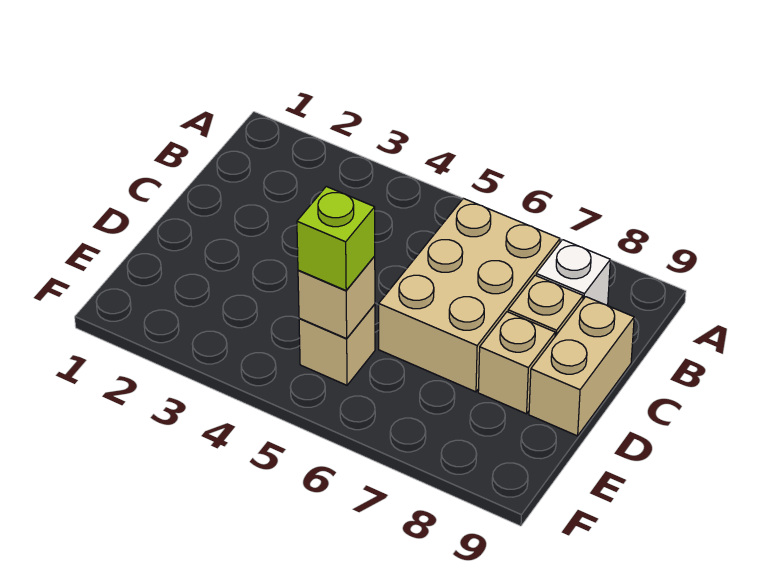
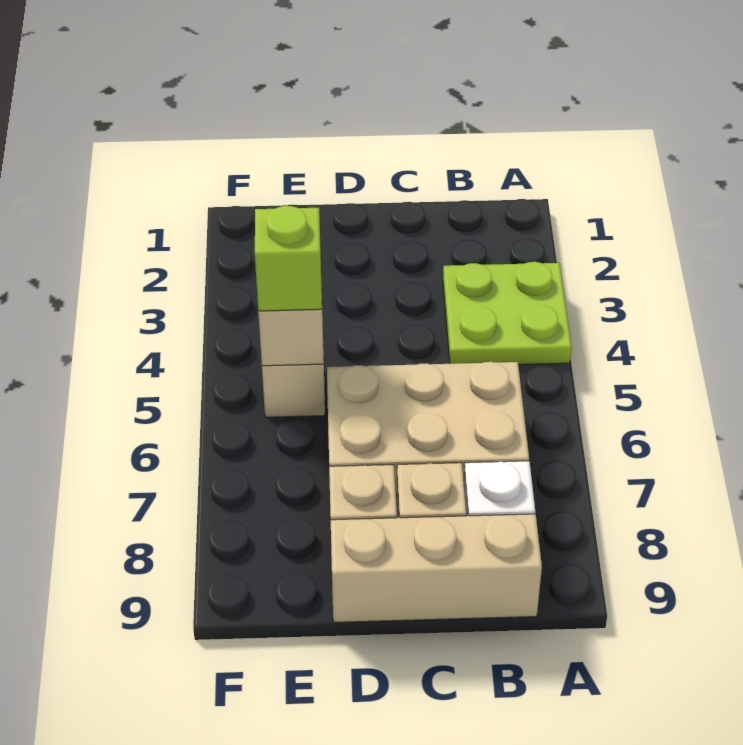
none -> lime plate A3:B4 level 1
tan brick C9:D9 level 1 -> tan brick B9:D9 level 1

